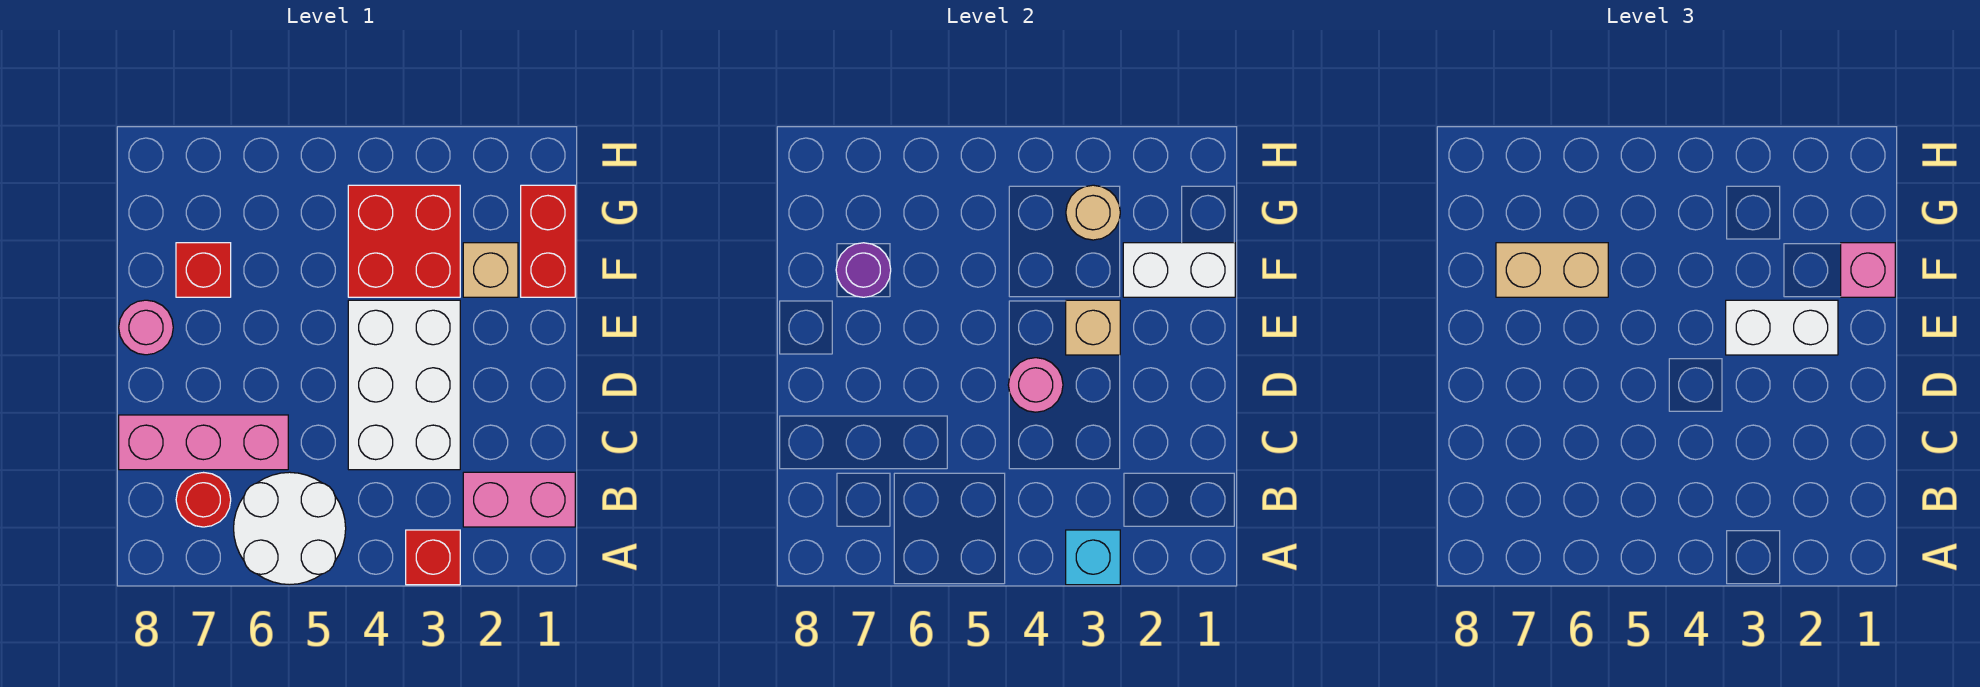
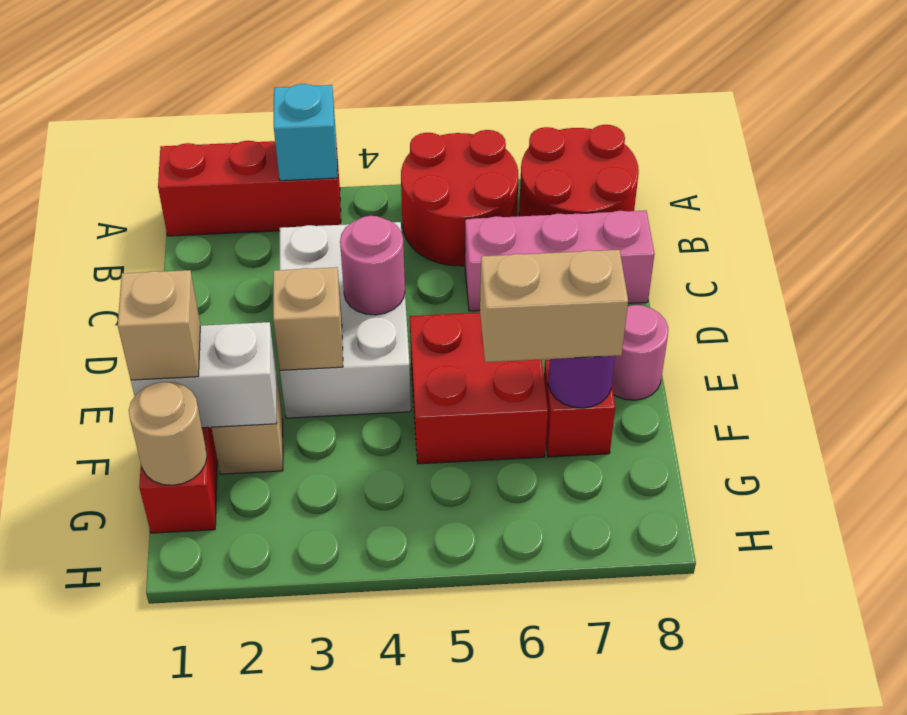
red brick A3 level 1 -> red brick A1:A3 level 1
white round brick A5:B6 level 1 -> red round brick A5:B6 level 1
pink brick B1:B2 level 1 -> none
red round brick B7 level 1 -> red round brick A7:B8 level 1
white brick E2:E3 level 3 -> none
pink brick F1 level 3 -> tan brick F1 level 3
red brick F3:G4 level 1 -> red brick E5:F6 level 1
tan round brick G3 level 2 -> tan round brick G1 level 2

